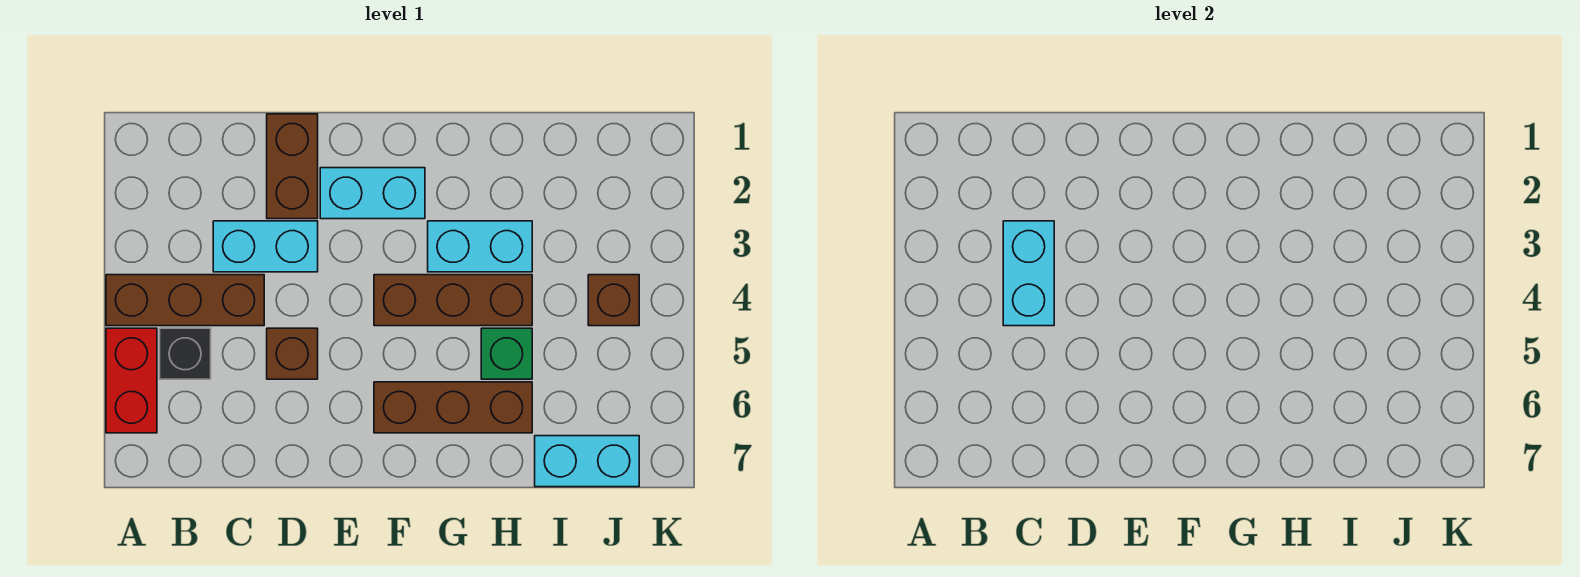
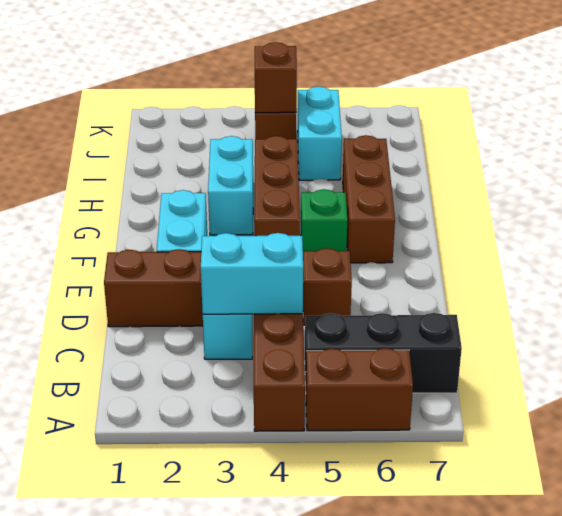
red brick A5:A6 level 1 -> brown brick A5:A6 level 1
black brick B5 level 1 -> black brick B5:B7 level 1
green brick H5 level 1 -> green brick F5 level 1
cyan brick I7:J7 level 1 -> cyan brick I5:J5 level 1
none -> brown brick J4 level 2

